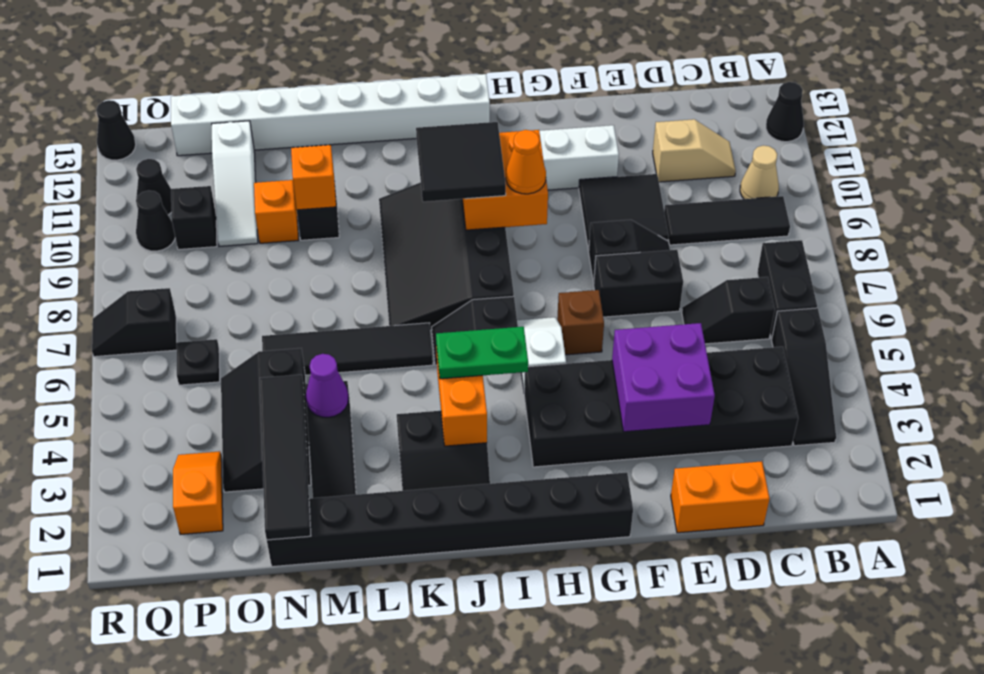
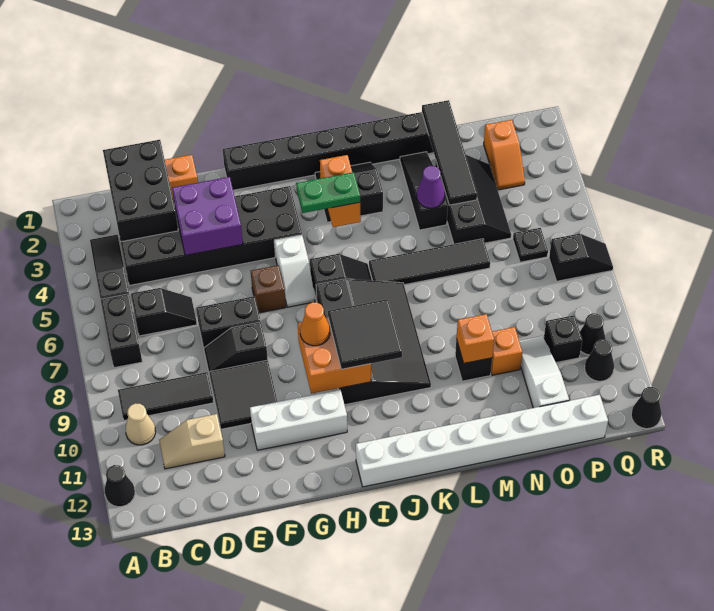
none -> black brick C1:D3 level 2

